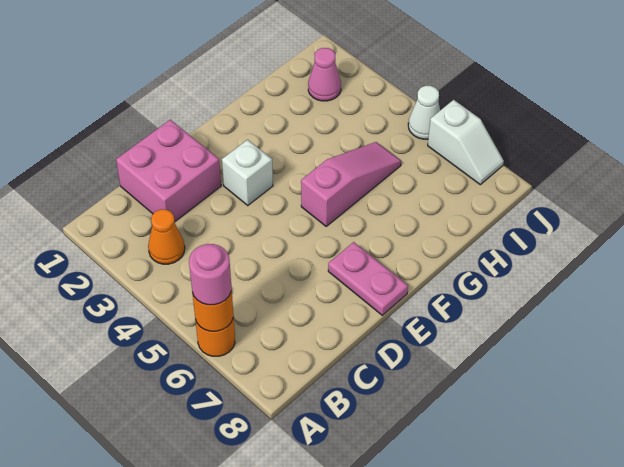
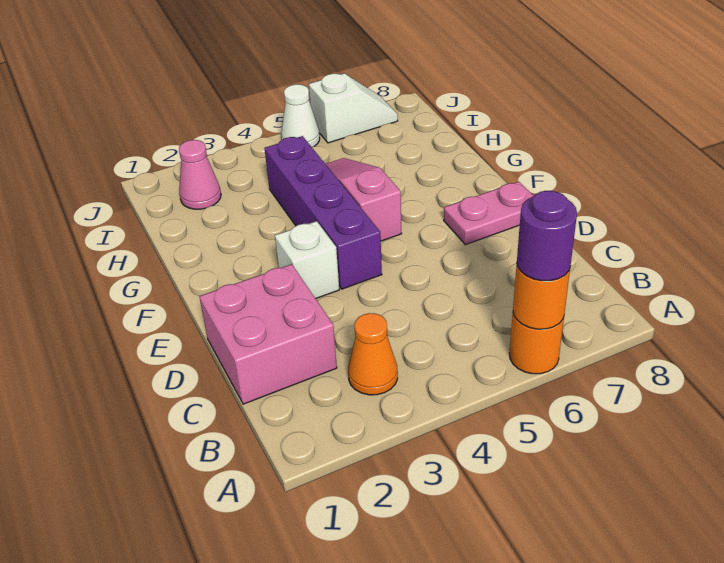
pink round brick A6 level 3 -> purple round brick A6 level 3
none -> purple brick E4:H4 level 1

